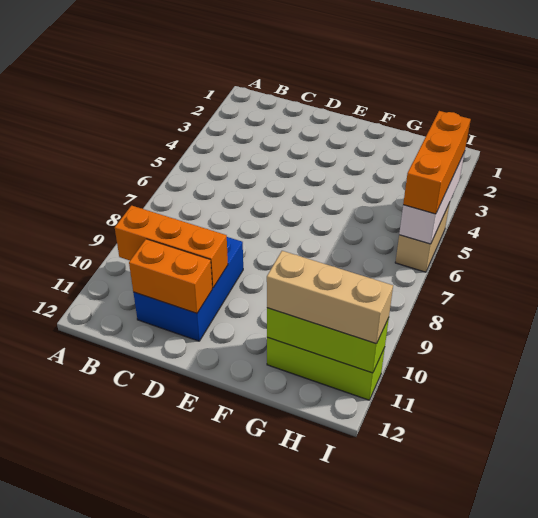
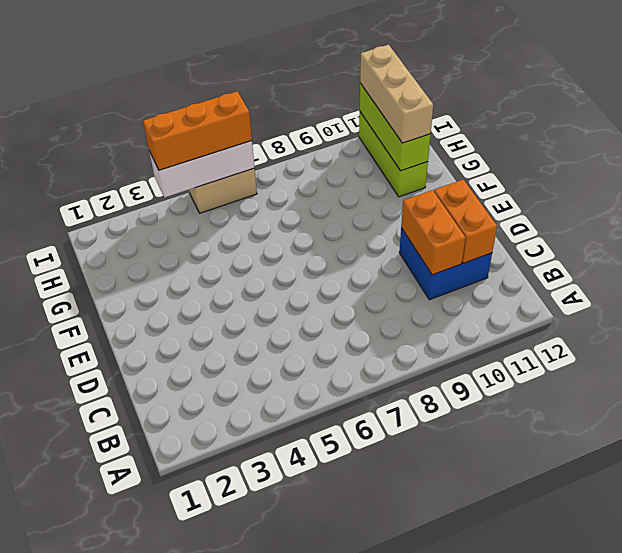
orange brick B10:D10 level 2 -> orange brick C10:D10 level 2
blue brick C9:D11 level 1 -> blue brick C10:D11 level 1

